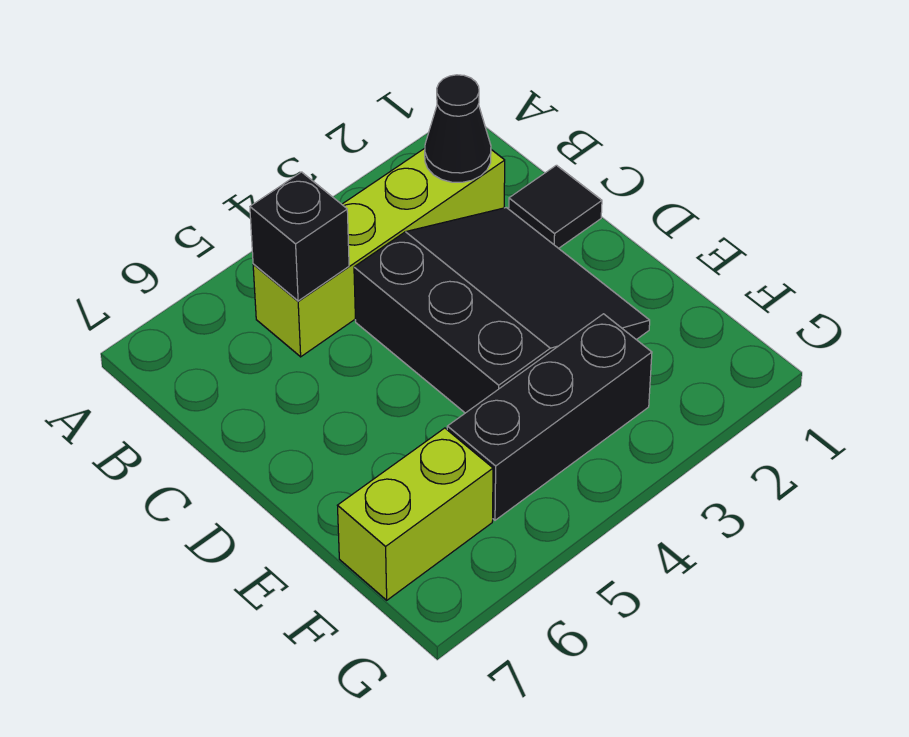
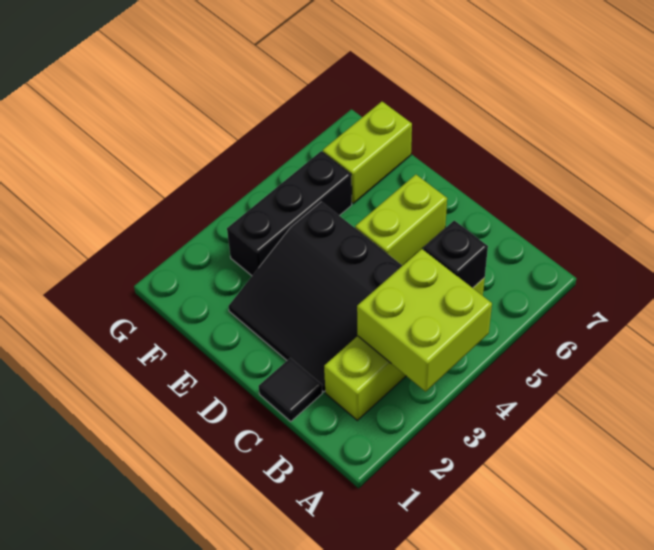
none -> lime brick A3:B4 level 2
black cone B2 level 2 -> none
none -> lime brick D5:D6 level 1

